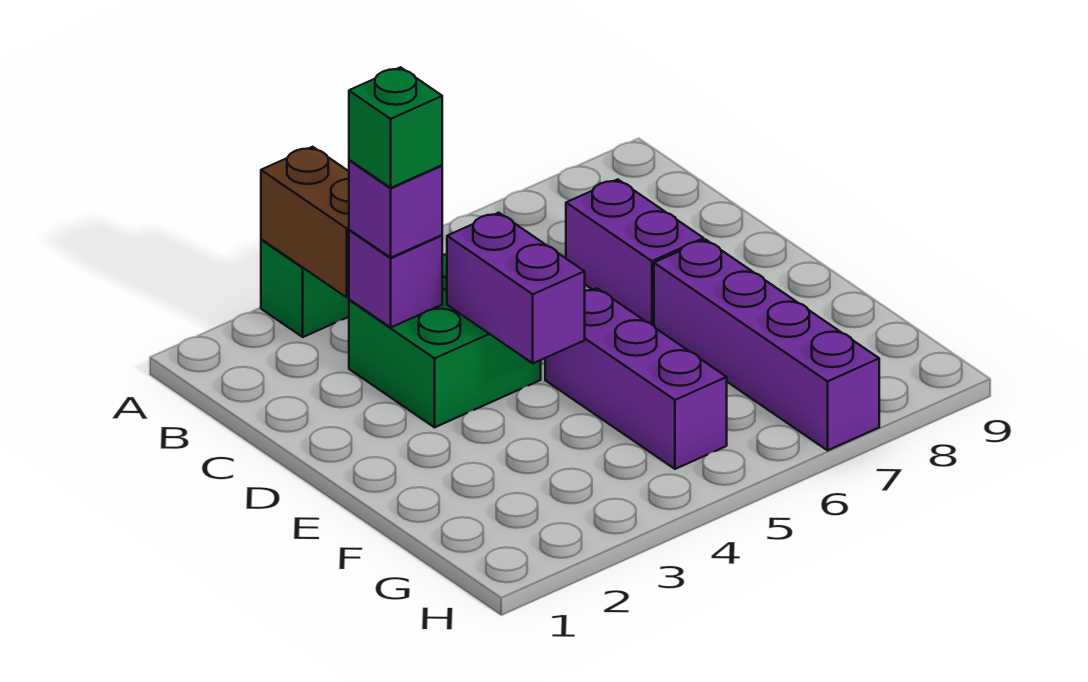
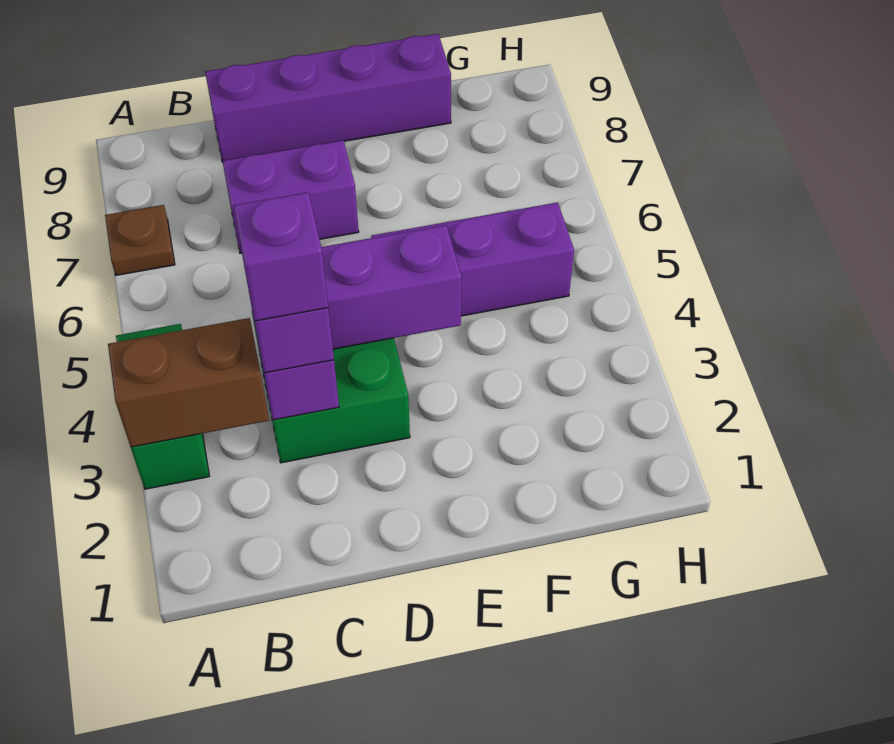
none -> brown plate A7 level 1
green brick C3 level 4 -> purple brick C3 level 4
purple brick E7:H7 level 1 -> purple brick C9:F9 level 1

